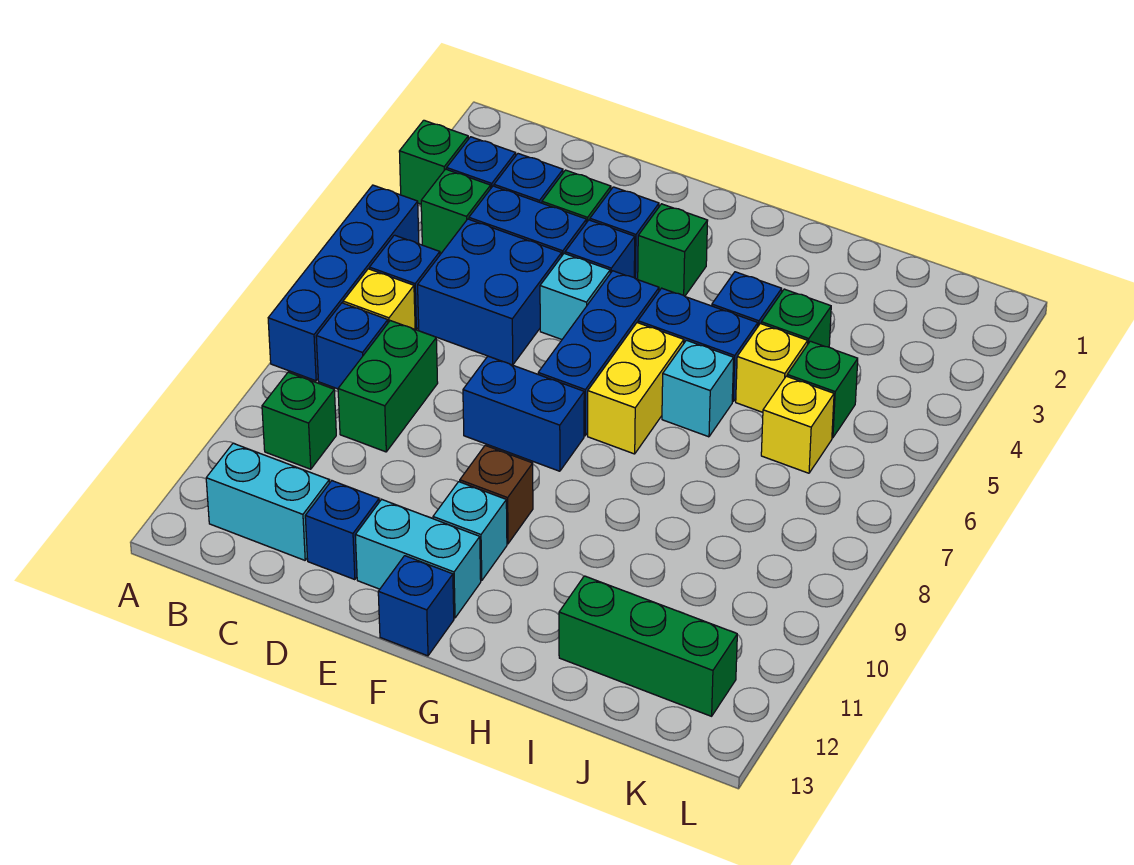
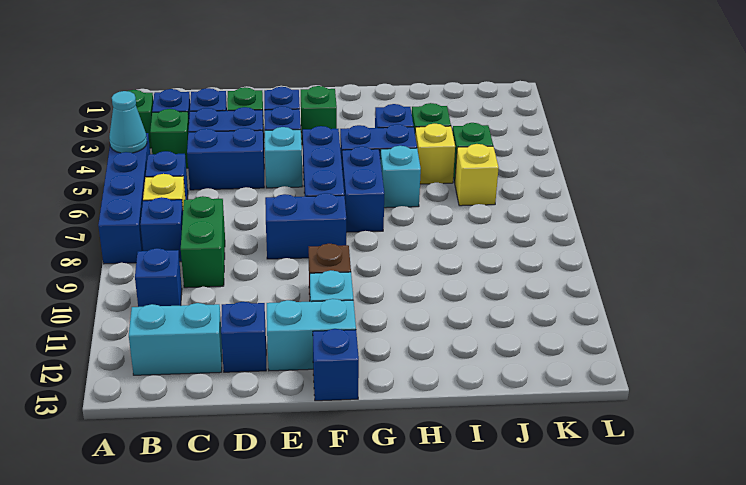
none -> cyan cone A5 level 2
green brick B10 level 1 -> blue brick B10 level 1
blue brick C5:D6 level 1 -> blue brick C5:D5 level 1
yellow brick G6:G7 level 1 -> blue brick G6:G7 level 1
green brick I12:K12 level 1 -> none

